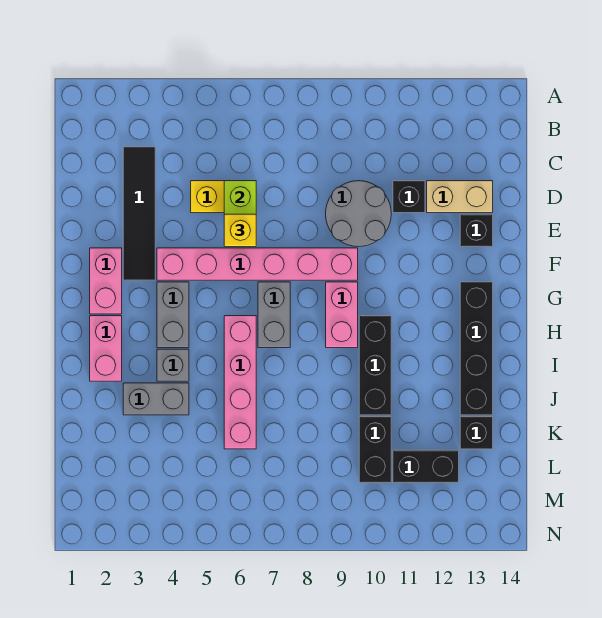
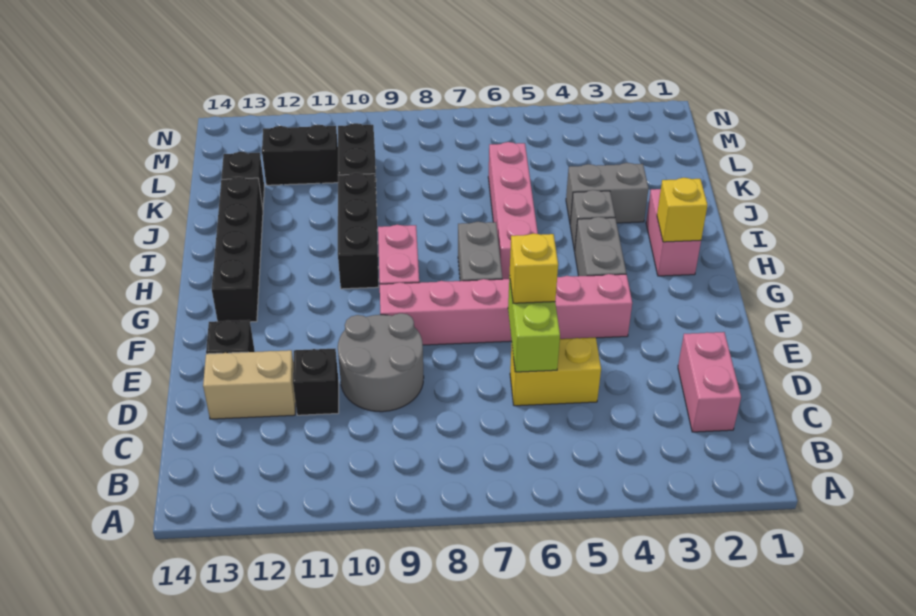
black tile C3:F3 level 1 -> none
pink brick F2:G2 level 1 -> pink brick C2:D2 level 1
none -> yellow brick H2 level 2

